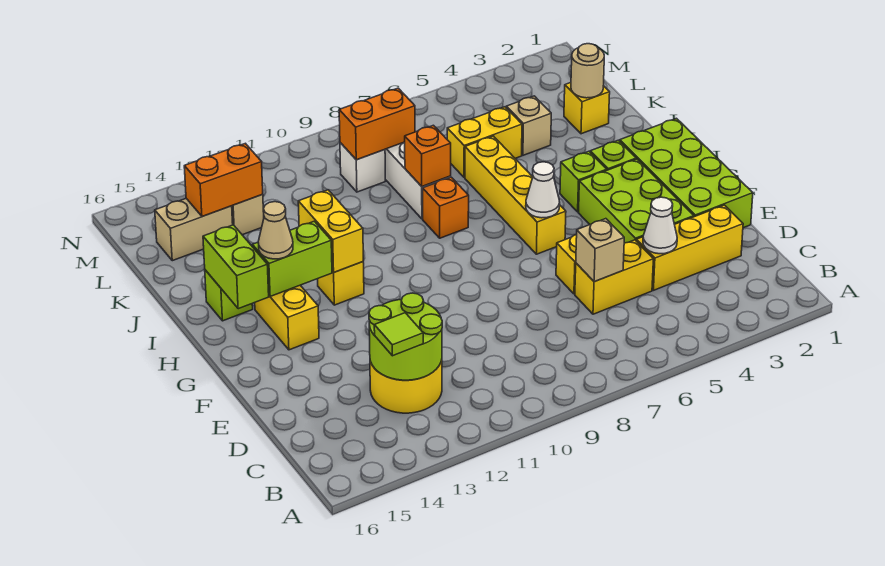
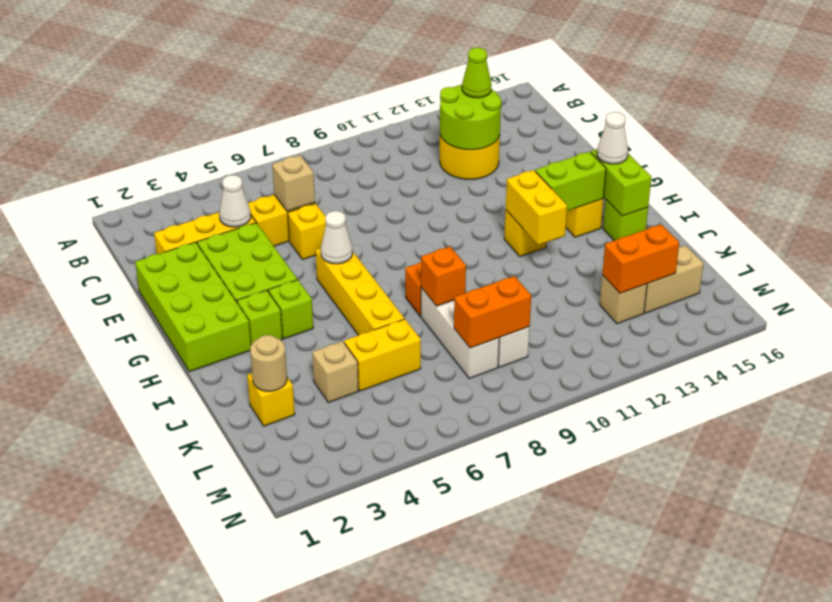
lime tile C13 level 3 -> lime cone C13 level 3
tan cone H14 level 3 -> none
none -> white cone H15 level 3

